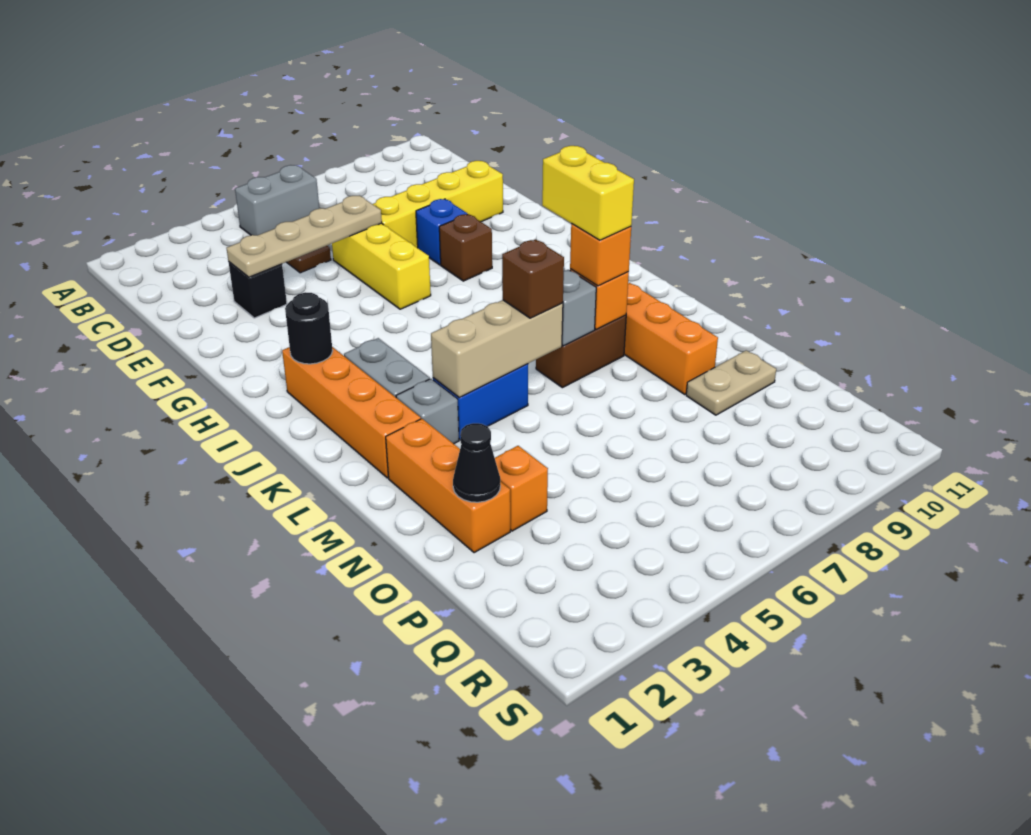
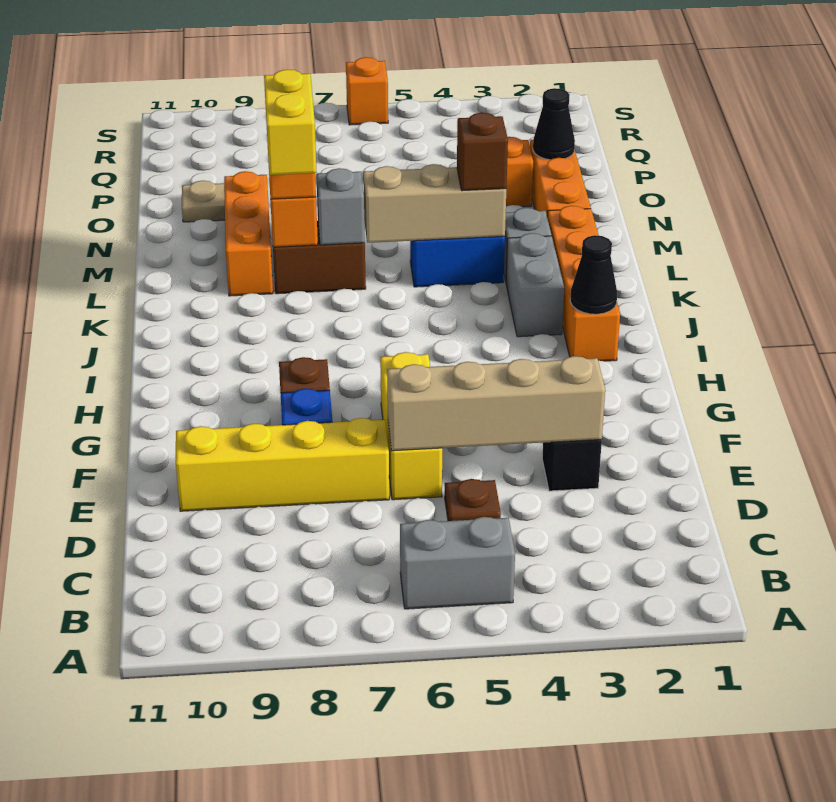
tan plate E3:E6 level 2 -> tan brick E3:E6 level 2
black round brick I2 level 2 -> black cone I2 level 2
brown brick L6 level 3 -> brown brick L4 level 3
none -> orange brick S6 level 1

